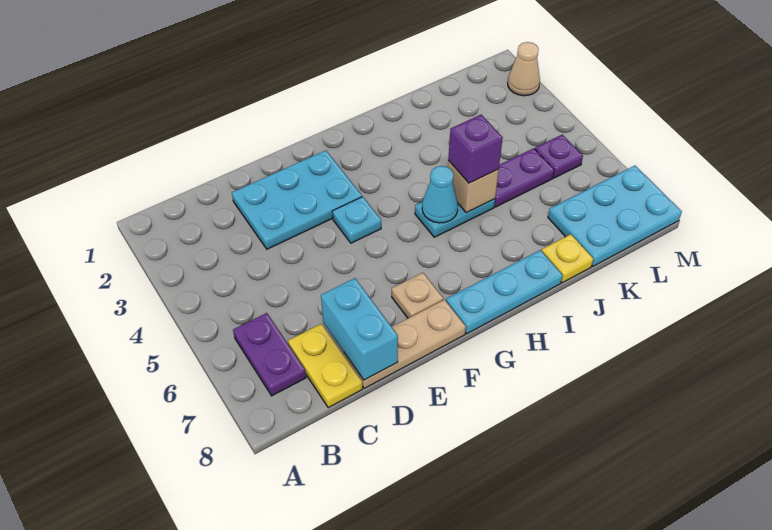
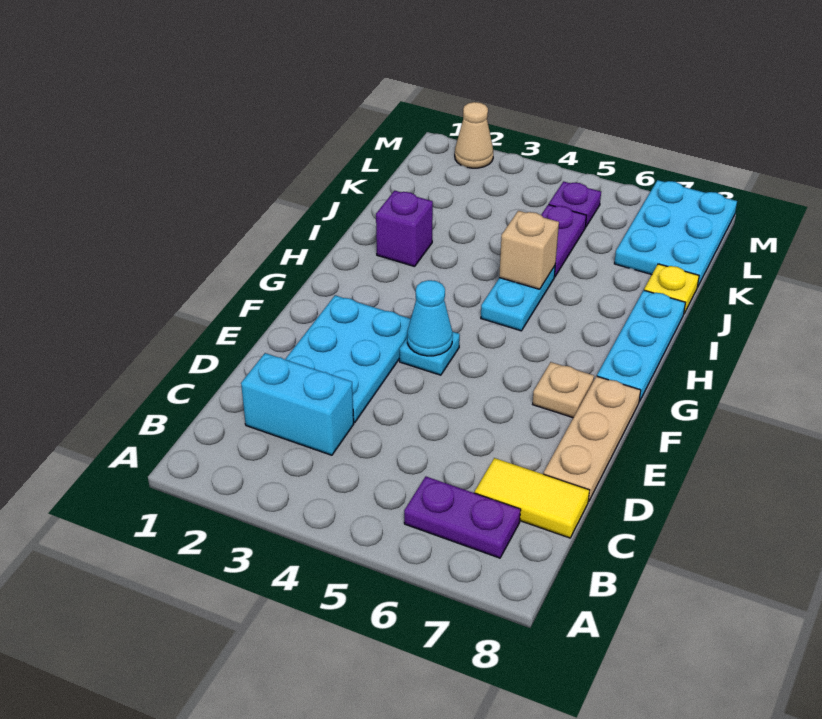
yellow plate C7:C8 level 1 -> yellow tile C7:C8 level 1
cyan brick D7:D8 level 2 -> cyan brick C2:C3 level 1
cyan cone H5 level 2 -> cyan cone F4 level 2
purple brick I5 level 3 -> purple brick I2 level 1

